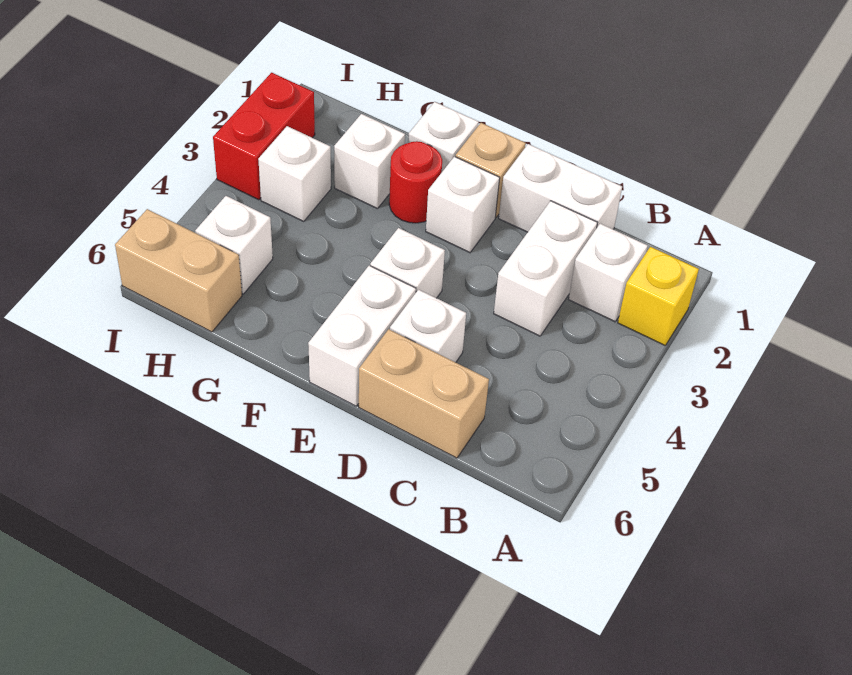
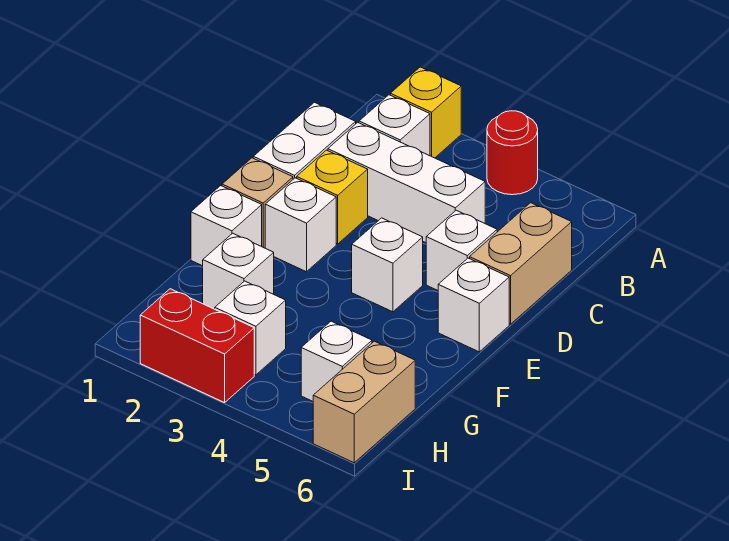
white brick C2:C3 level 1 -> white brick C2:C4 level 1
none -> yellow brick D2 level 1
white brick E5:E6 level 1 -> white brick E6 level 1
red round brick F2 level 1 -> red round brick A4 level 1

